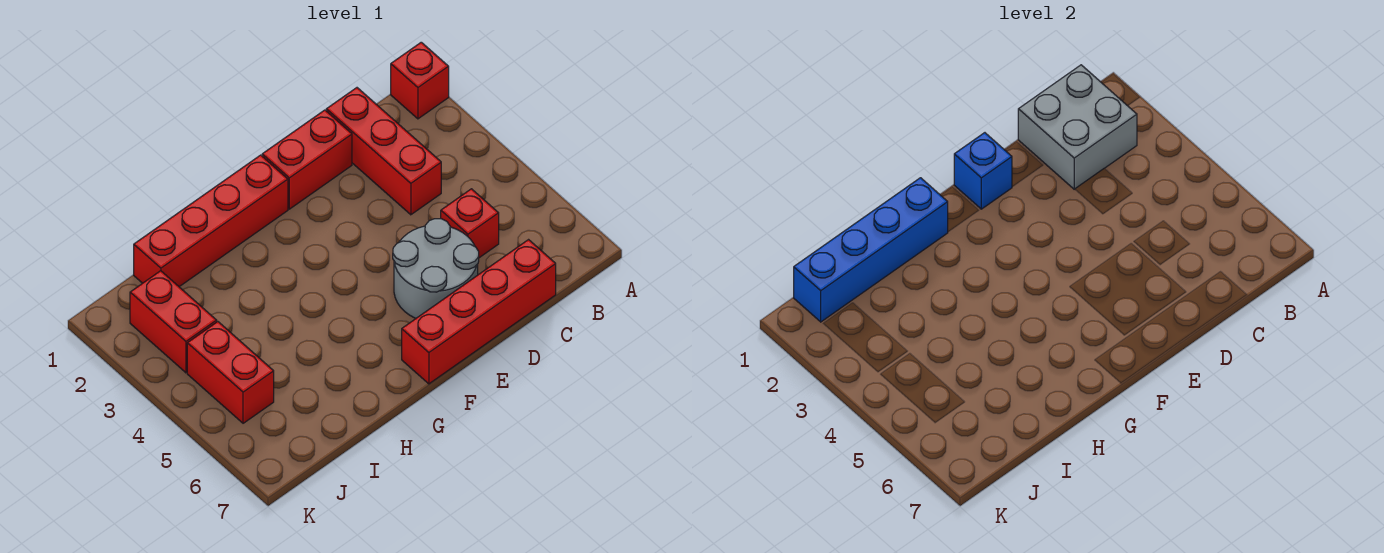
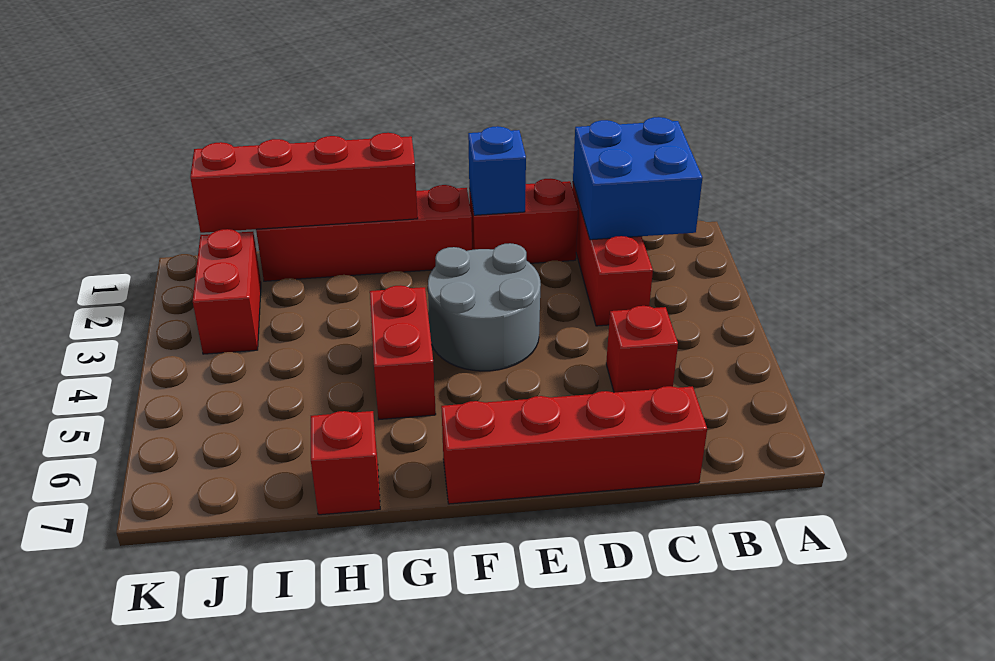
red brick A1 level 1 -> red brick H7 level 1
grey brick B1:C2 level 2 -> blue brick B1:C2 level 2
grey round brick D5:E6 level 1 -> grey round brick E3:F4 level 1
blue brick G1:J1 level 2 -> red brick G1:J1 level 2
red brick J4:J5 level 1 -> red brick G4:G5 level 1

